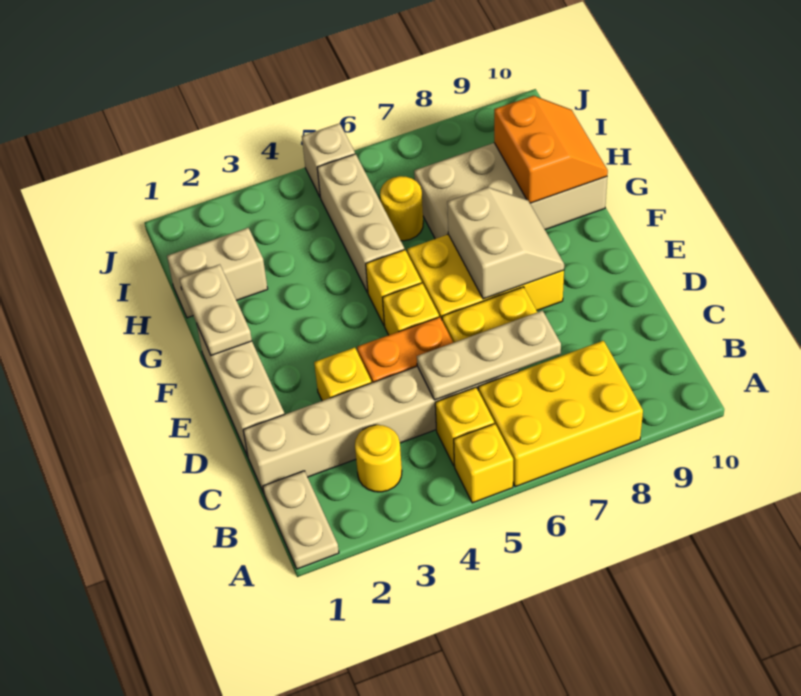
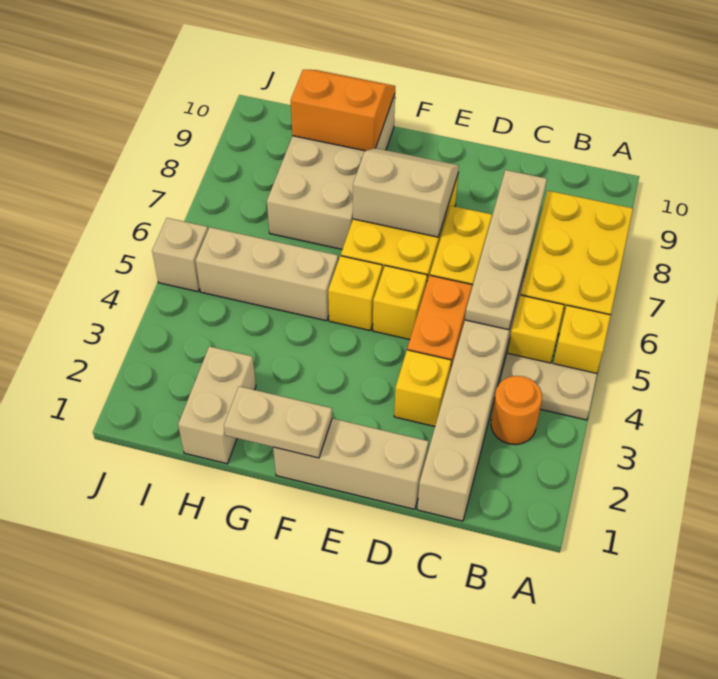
tan plate A1:B1 level 1 -> tan plate A4:B4 level 1
yellow round brick B3 level 1 -> orange round brick B3 level 1
tan plate C5:C7 level 2 -> tan plate C5:C8 level 2
yellow round brick H6 level 1 -> none

